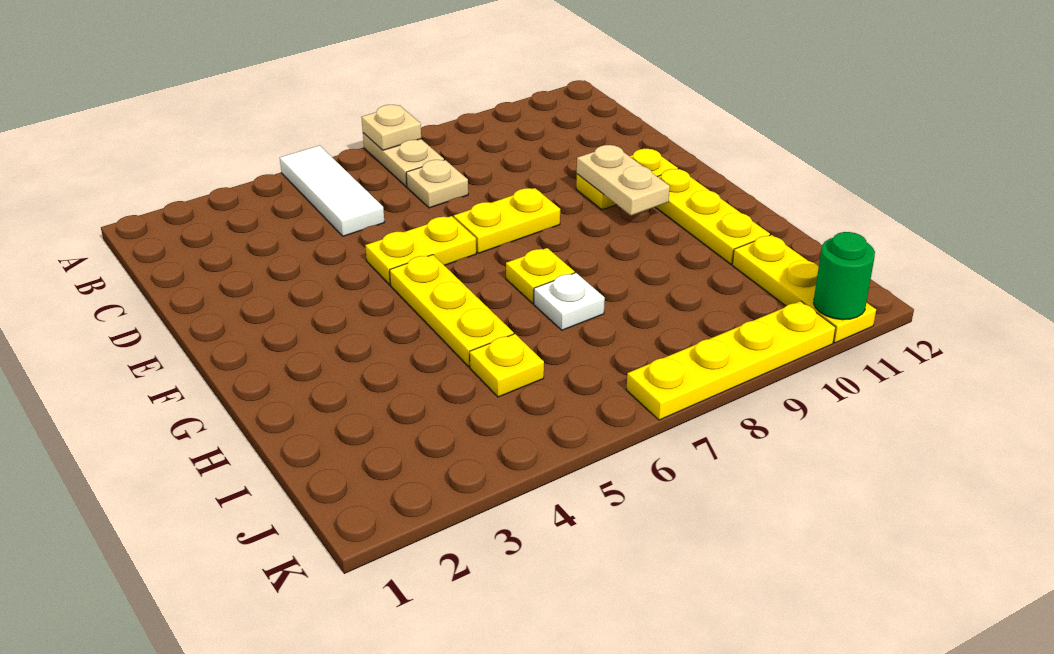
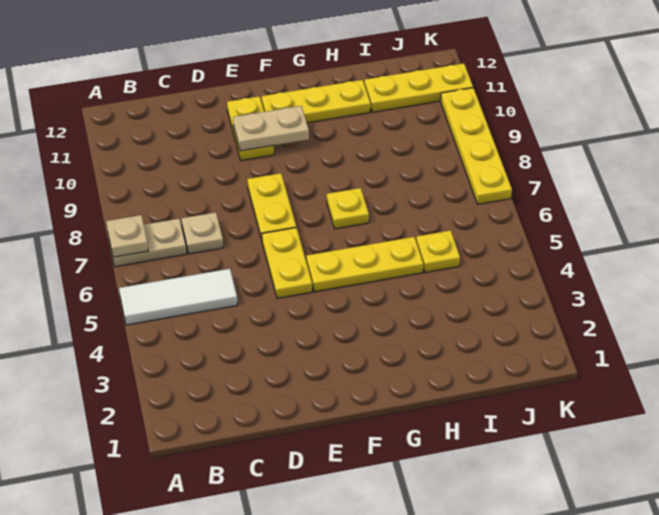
white plate H7 level 1 -> none
green round brick K11 level 2 -> none

